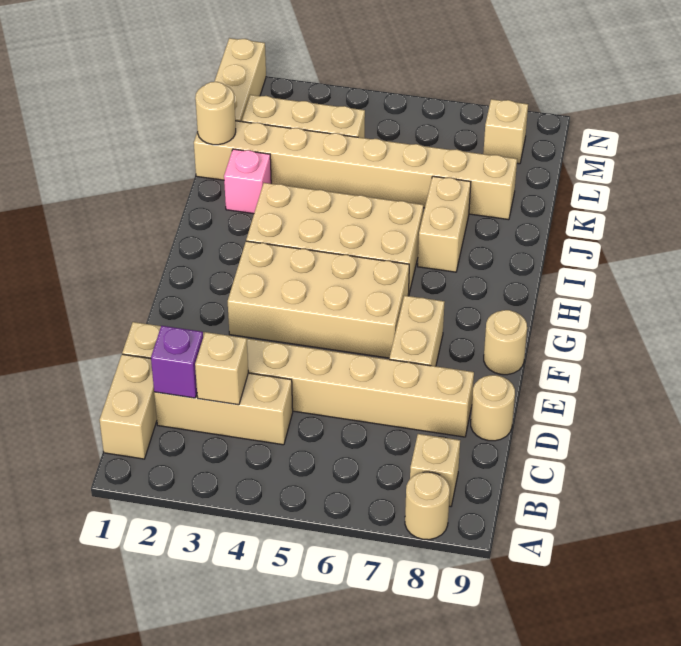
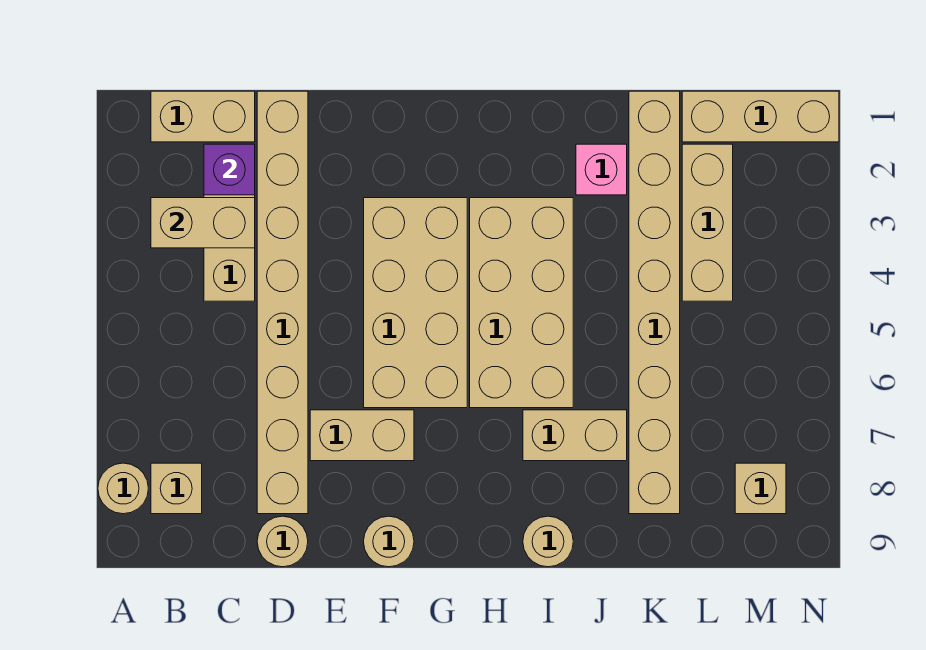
tan brick C3 level 2 -> tan brick B3:C3 level 2
tan round brick K1 level 2 -> tan round brick I9 level 1

